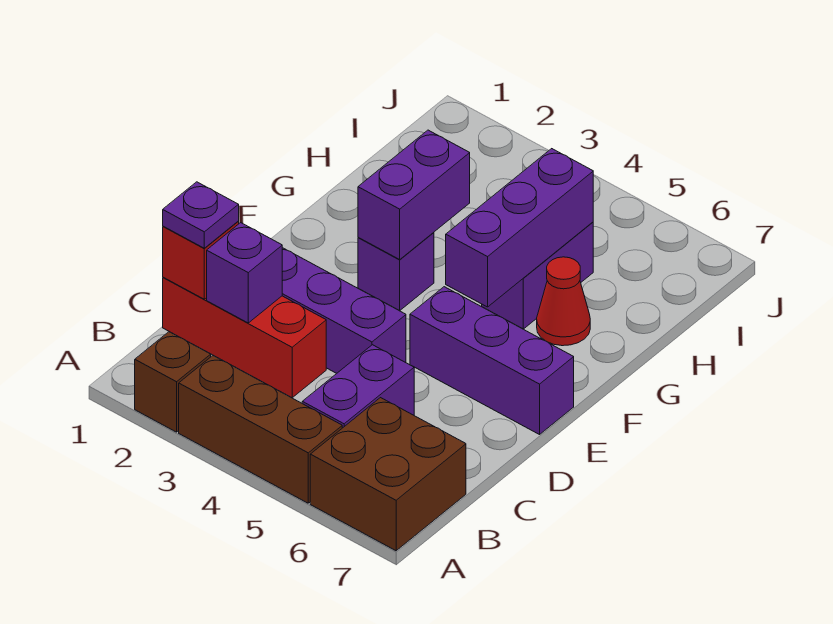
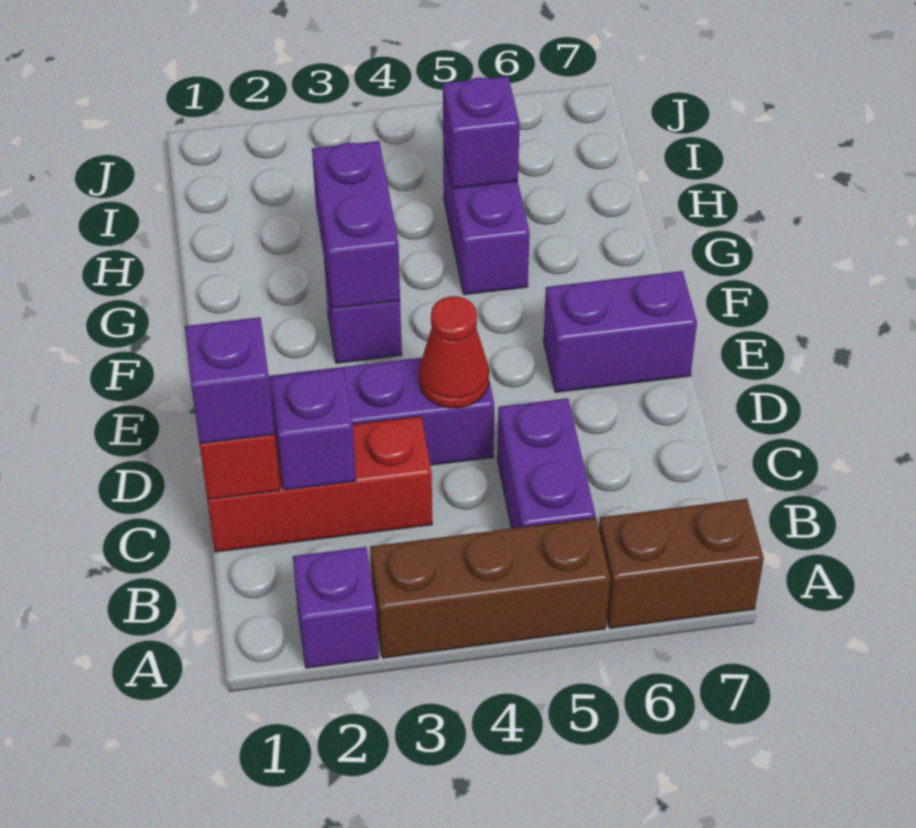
brown brick A2 level 1 -> purple brick A2 level 1
brown brick A6:B7 level 1 -> brown brick A6:A7 level 1
purple plate C1 level 3 -> purple brick C1 level 3
purple brick E5:E7 level 1 -> purple brick E6:E7 level 1
purple brick F5:H5 level 2 -> purple brick H5 level 2
red cone G6 level 1 -> red cone D4 level 2

